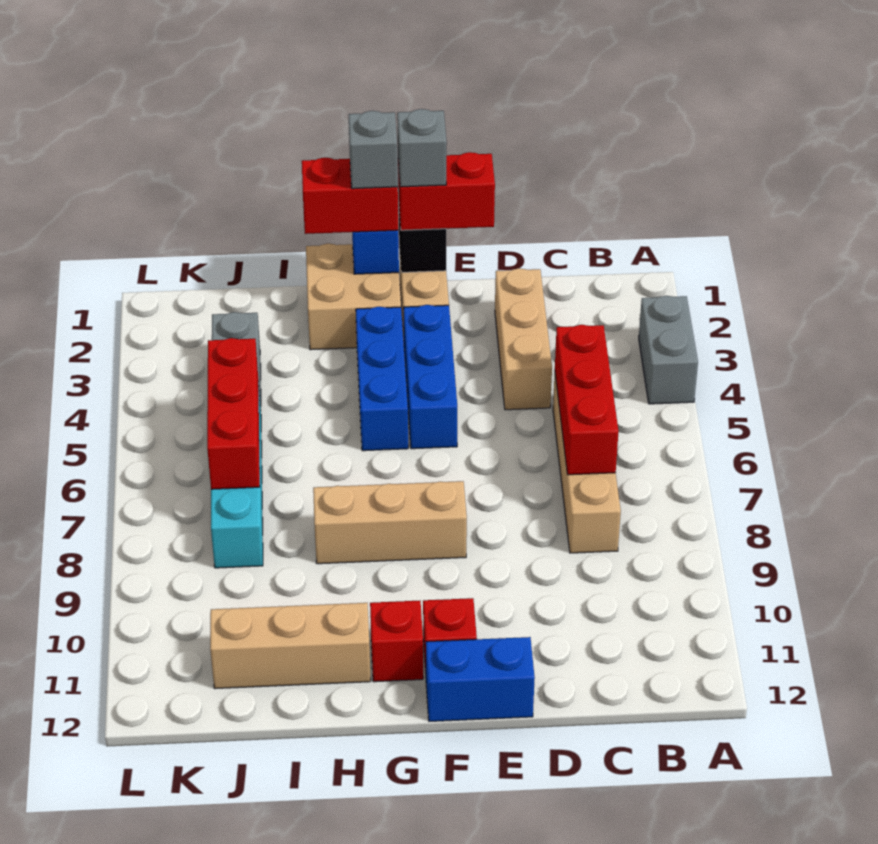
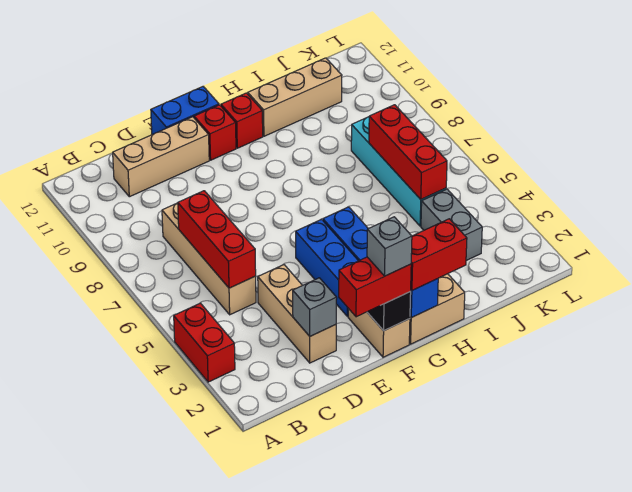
grey brick A3:A4 level 1 -> red brick A3:A4 level 1
tan brick F8:H8 level 1 -> tan brick C11:E11 level 1
grey brick G1 level 4 -> grey brick D2 level 2

